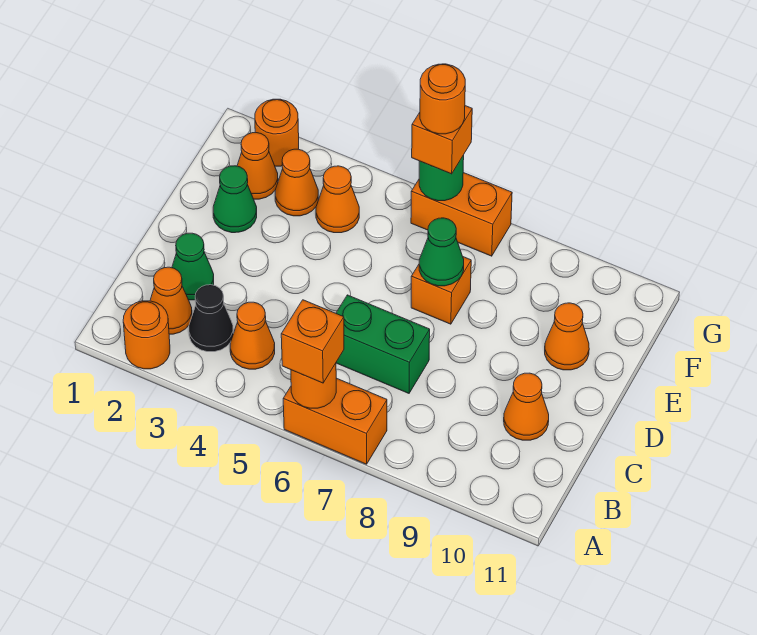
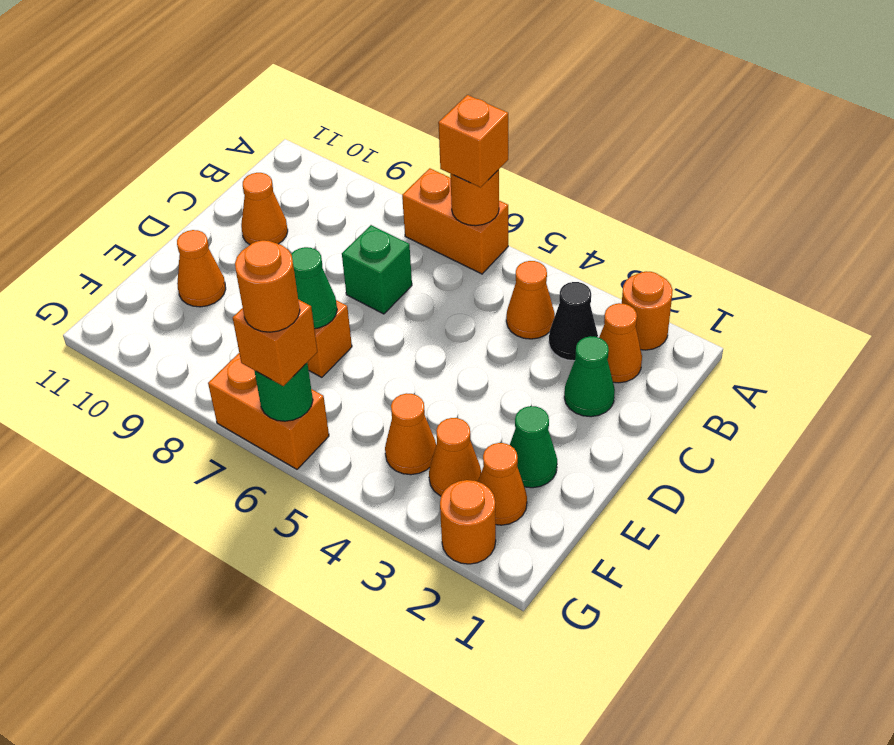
green brick C6:C7 level 1 -> green brick C7 level 1

